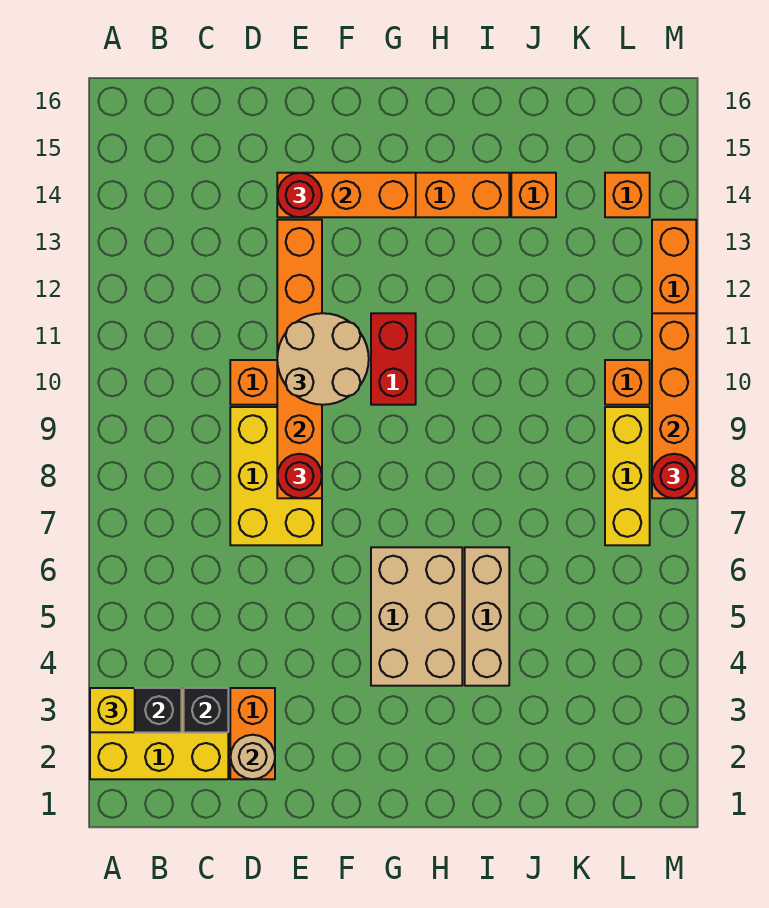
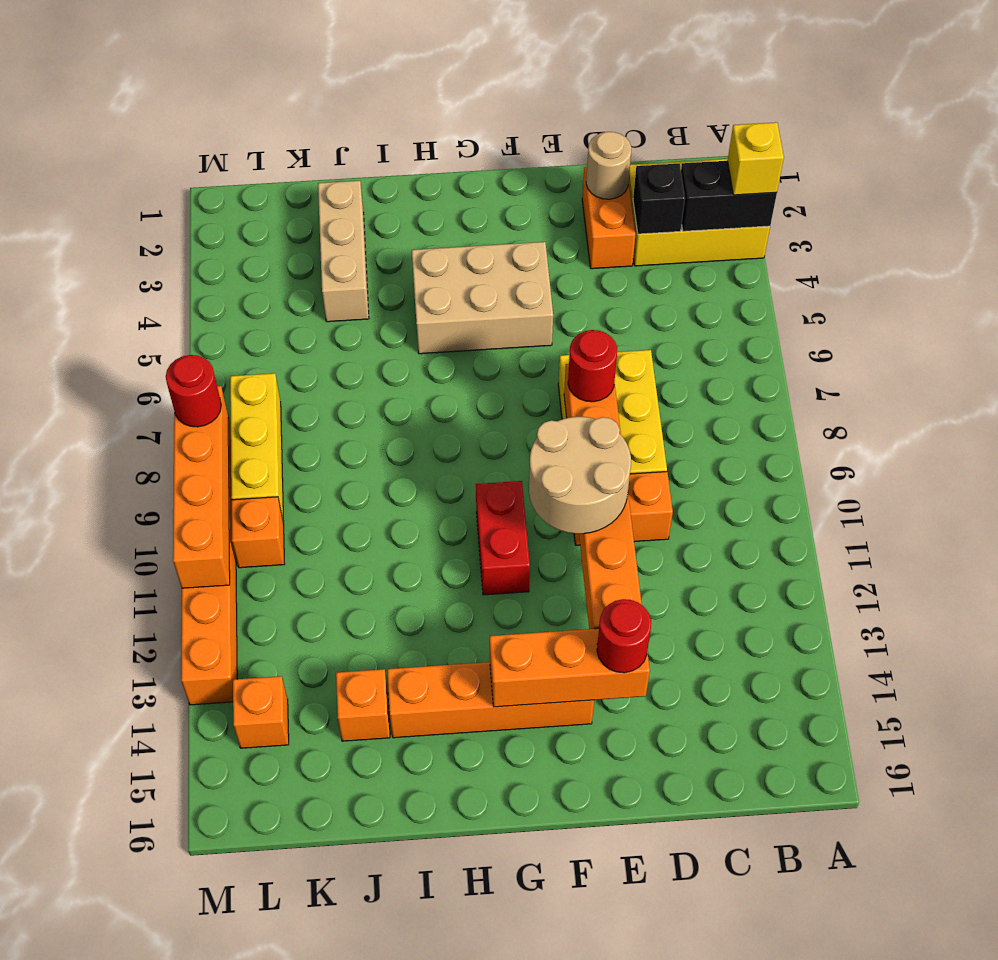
tan brick G4:H6 level 1 -> tan brick F4:H5 level 1
tan brick I4:I6 level 1 -> tan brick J2:J4 level 1

